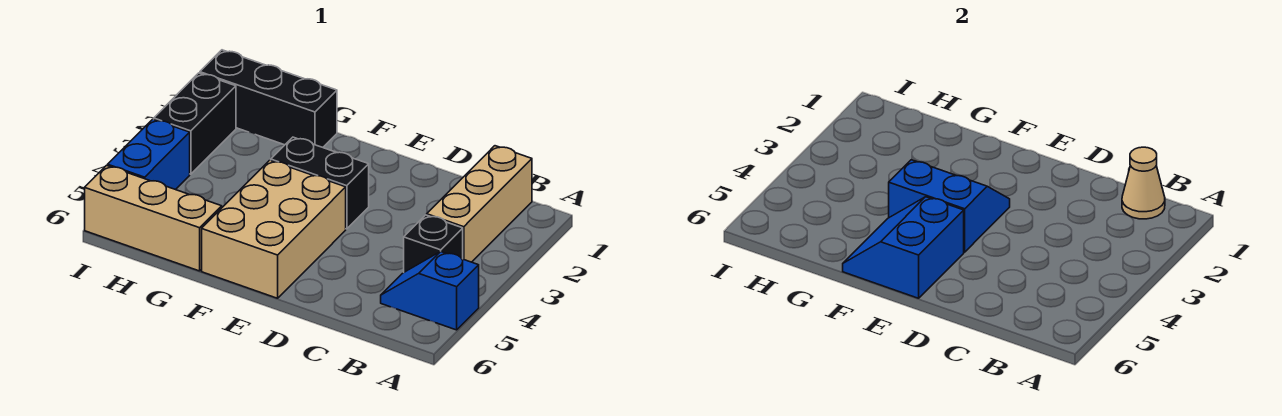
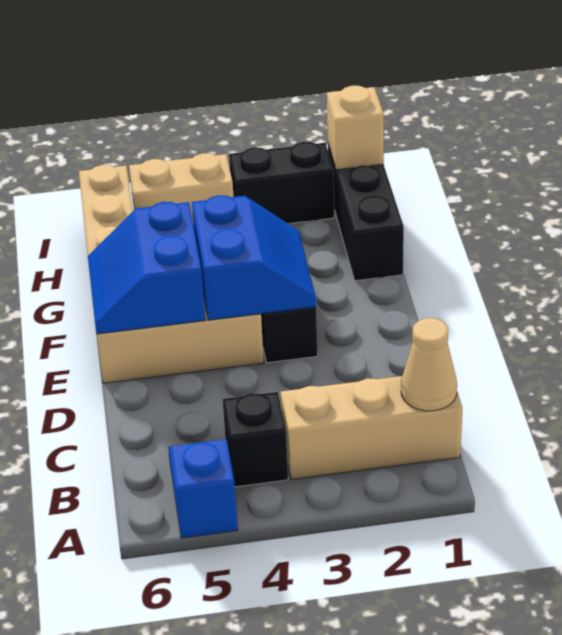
blue slope E5:F6 level 2 top E -> blue slope E5:F6 level 2 top 5
none -> tan brick I1 level 2
blue brick I4:I5 level 1 -> tan brick I4:I5 level 1

